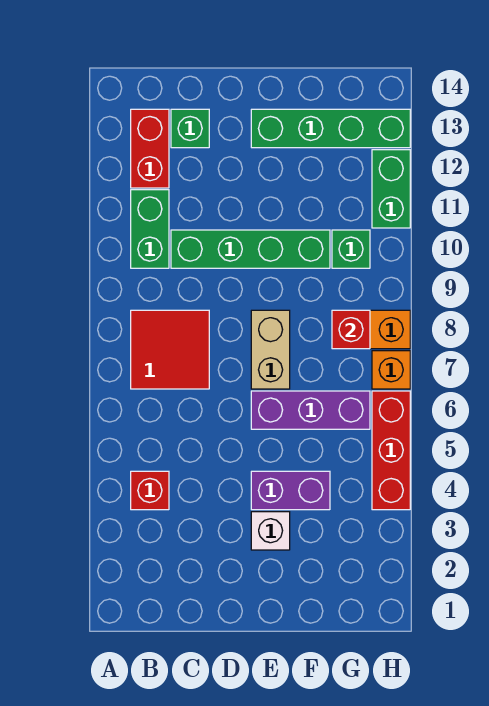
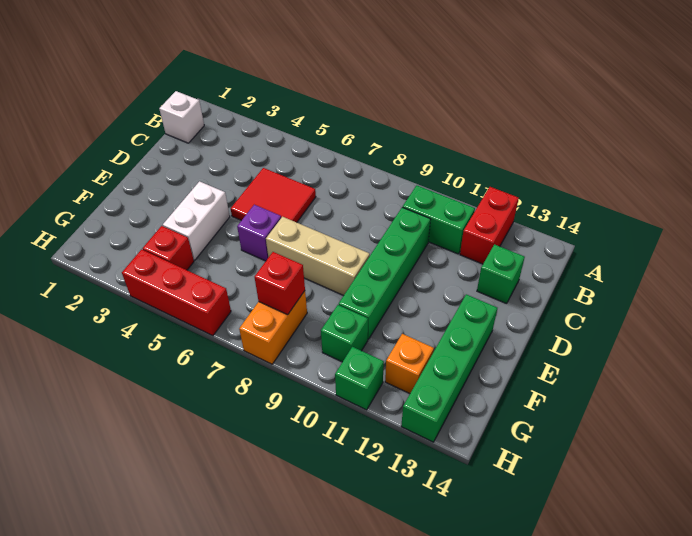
red brick B4 level 1 -> red brick G4 level 1
red tile B7:C8 level 1 -> red tile C5:D6 level 1
red brick B12:B13 level 1 -> red brick A12:B12 level 1
white brick E3 level 1 -> white brick B1 level 1
purple brick E4:F4 level 1 -> white brick E4:F4 level 1
purple brick E6:G6 level 1 -> purple brick E6 level 1
tan brick E7:E8 level 1 -> tan brick E7:E9 level 1
orange brick H7 level 1 -> orange brick G12 level 1
green brick H11:H12 level 1 -> green brick H11 level 1

